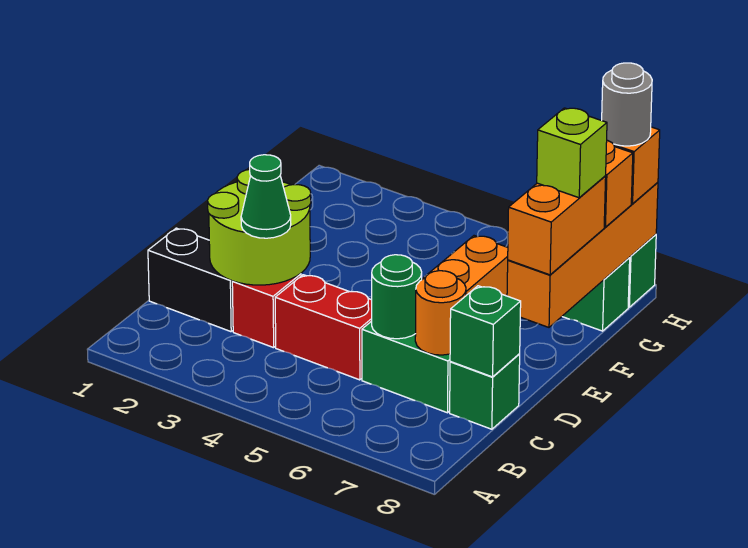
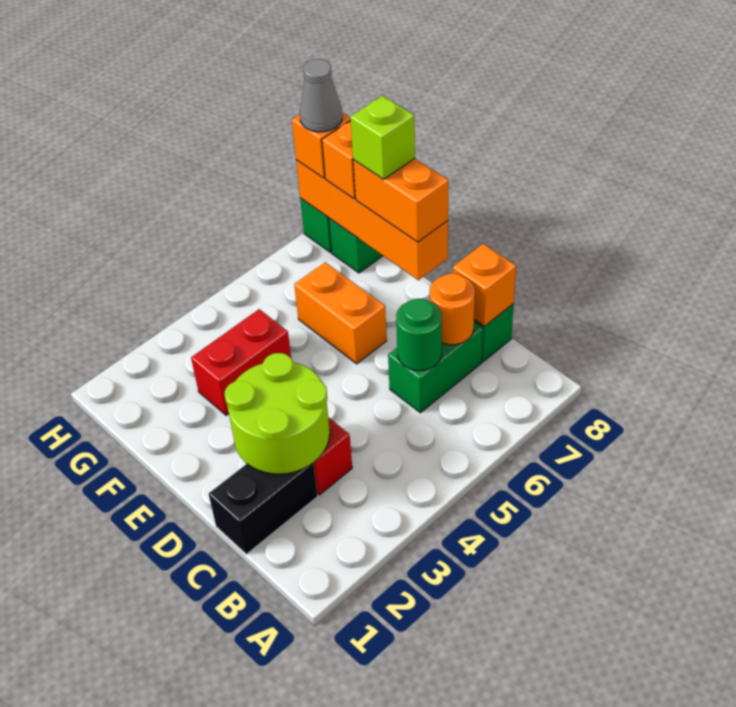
green cone C3 level 3 -> none
red brick C4:C5 level 1 -> red brick F3:F4 level 1
green brick C8 level 2 -> orange brick C8 level 2
grey round brick H8 level 4 -> grey cone H8 level 4

